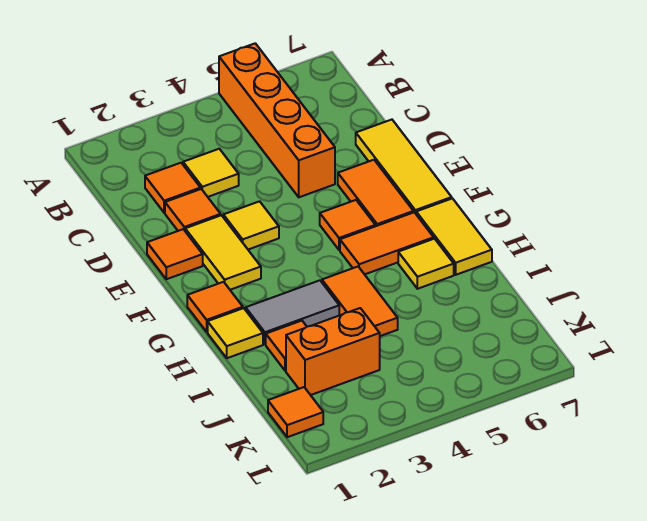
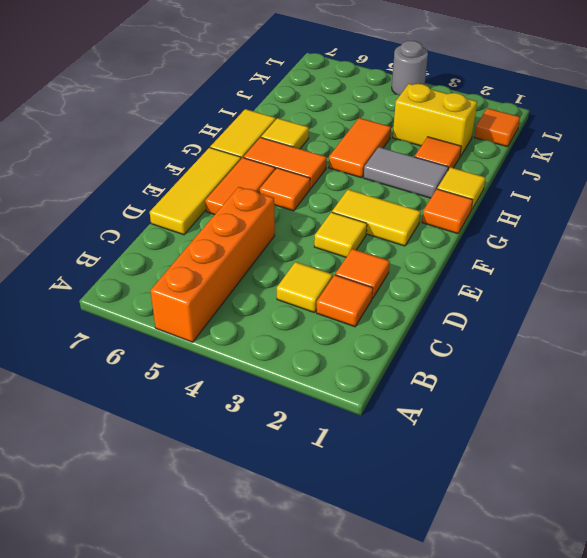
orange tile E1 level 1 -> none
yellow tile E2:F2 level 1 -> yellow tile F2:F3 level 1
orange brick J2:J3 level 1 -> yellow brick J2:J3 level 1
none -> grey round brick L4 level 1

